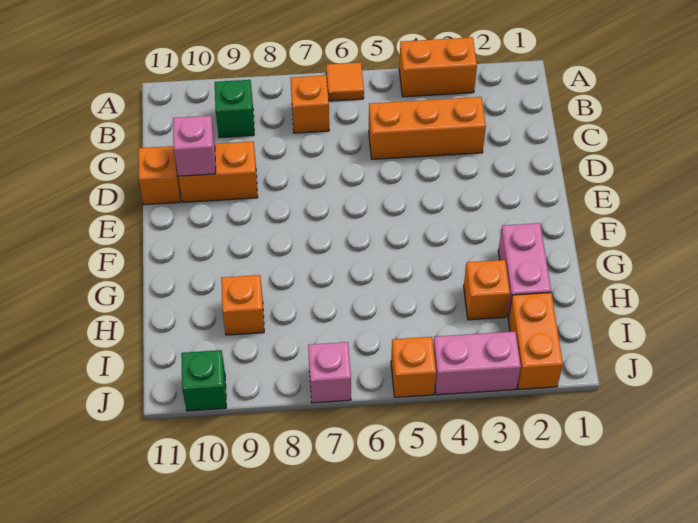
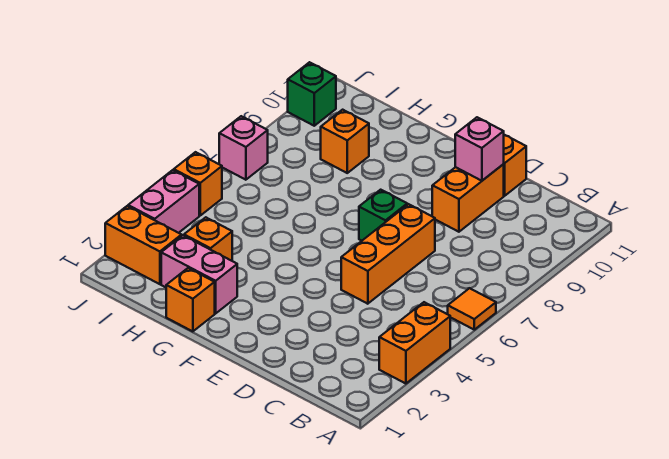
orange brick B7 level 1 -> orange brick G1 level 1
green brick B9 level 1 -> green brick E7 level 1
orange brick C3:C5 level 1 -> orange brick D5:D7 level 1

